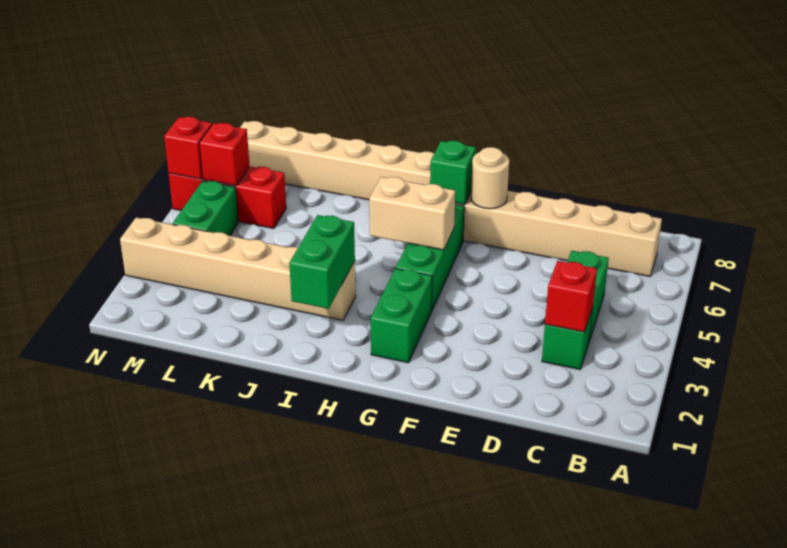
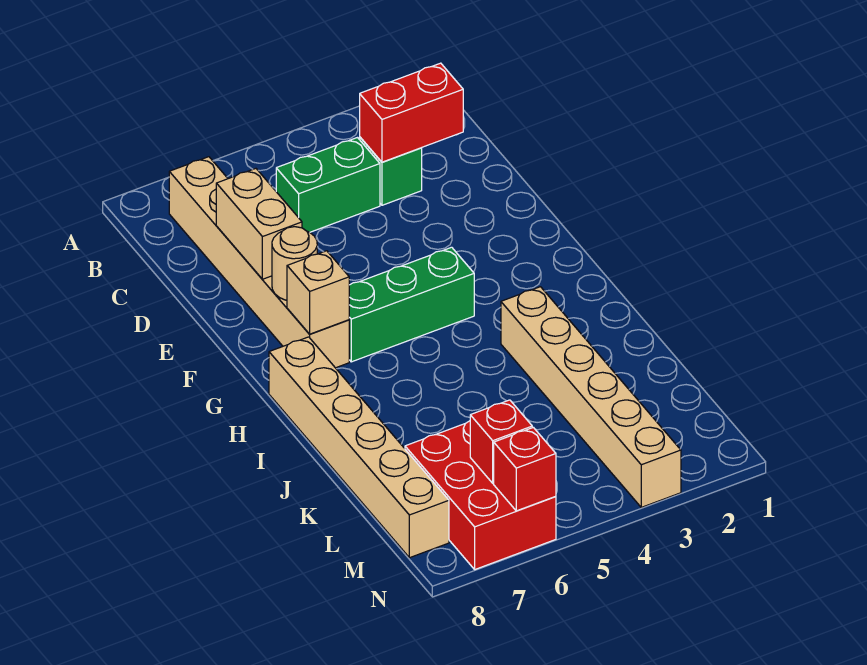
red brick C3 level 2 -> red brick C2:C3 level 2
green brick G2:G3 level 1 -> none
tan brick G5:H5 level 2 -> tan brick D7:E7 level 2
green brick G7 level 2 -> tan brick G7 level 2
green brick I2:I3 level 2 -> none
red brick L6:N6 level 1 -> red brick L6:N7 level 1
green brick M4:M5 level 1 -> none

